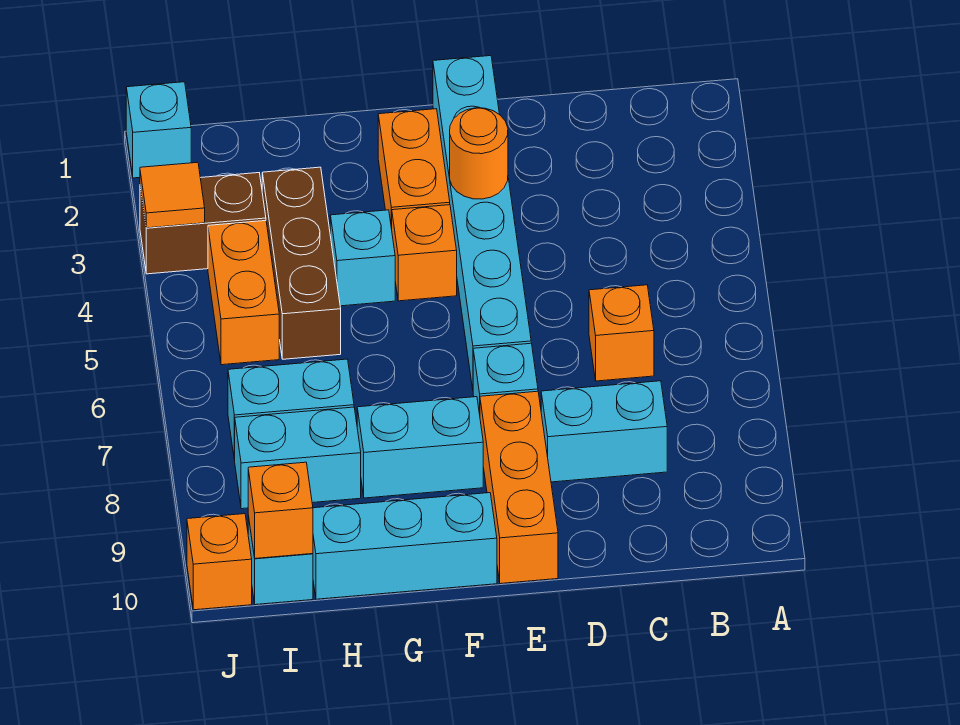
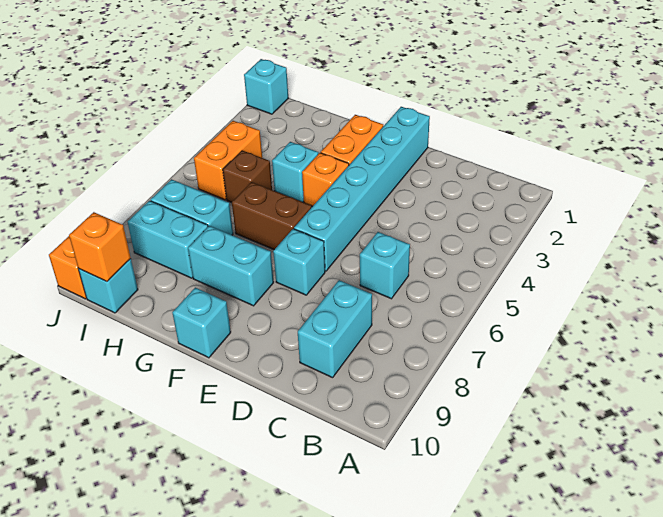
orange brick C6 level 1 -> cyan brick C6 level 1
cyan brick C8:D8 level 1 -> cyan brick C8:C9 level 1
orange round brick E3 level 2 -> none
orange brick E8:E10 level 1 -> none
cyan brick F10:H10 level 1 -> cyan brick F10 level 1
brown brick H3:H5 level 1 -> brown brick H5 level 1
brown brick I3:J3 level 1 -> brown brick F6:G6 level 1
orange tile J3 level 2 -> none

